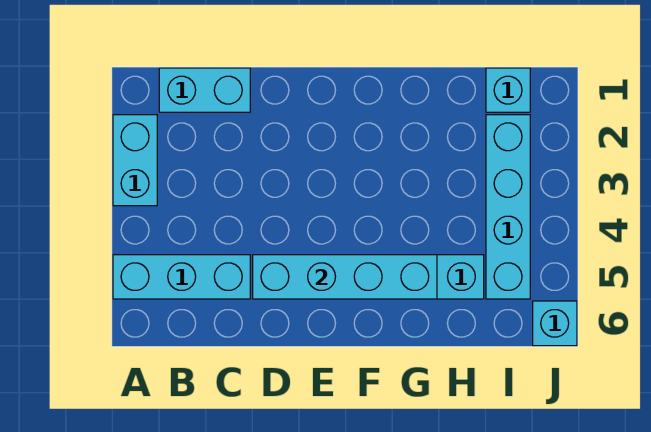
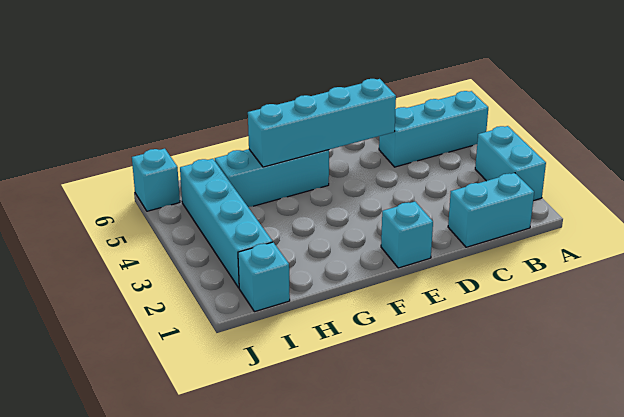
none -> cyan brick E1 level 1

